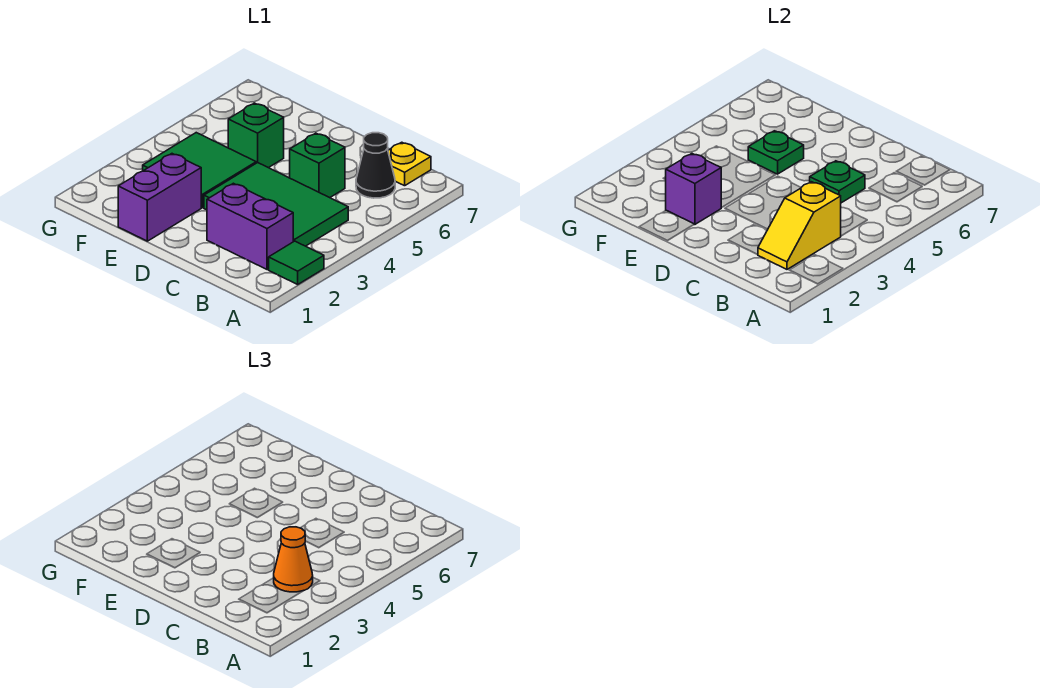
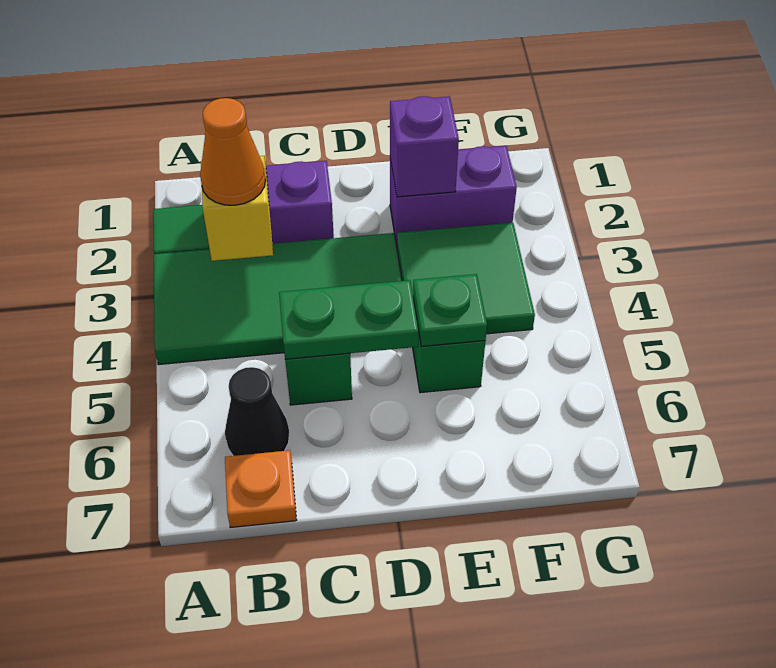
green tile B3:D4 level 1 -> green tile A3:D4 level 1
yellow plate B7 level 1 -> orange plate B7 level 1
green plate C5 level 2 -> green plate C5:D5 level 2
purple brick E1:E2 level 1 -> purple brick E2:F2 level 1

